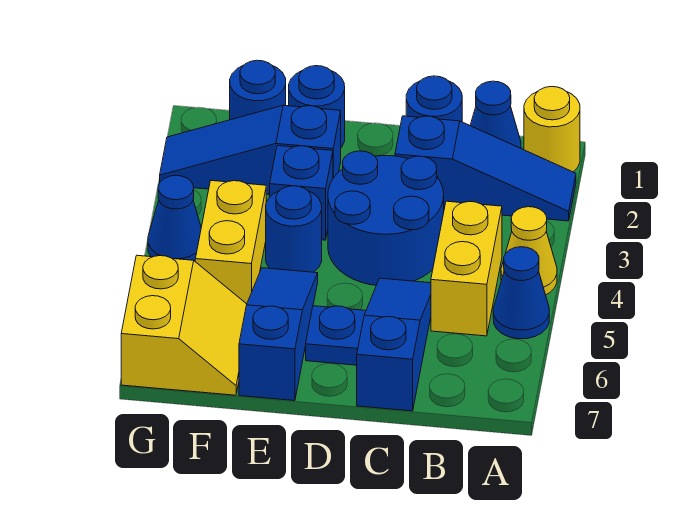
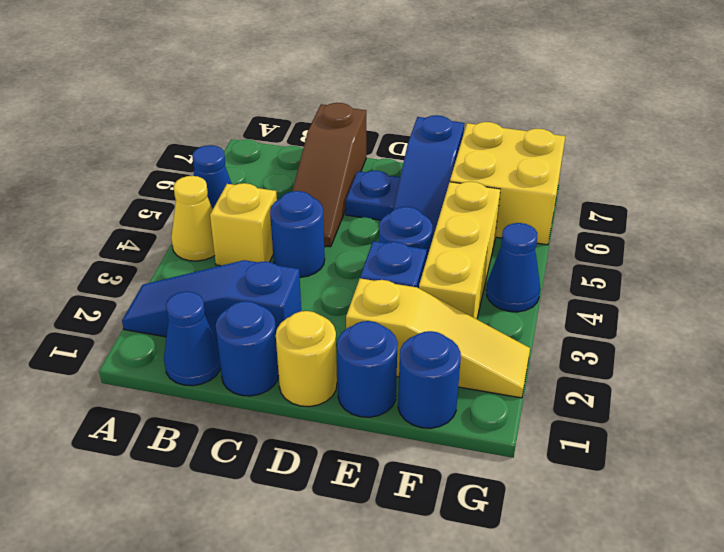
yellow round brick A1 level 1 -> yellow round brick D1 level 1
yellow brick B4:B5 level 1 -> yellow brick B4 level 1
blue round brick C3:D4 level 1 -> blue round brick C4 level 1
blue slope C5:C7 level 1 top 7 -> brown slope C5:C7 level 1 top 7
blue slope E2:G2 level 1 top E -> yellow slope E2:G2 level 1 top E
yellow brick F4:F5 level 1 -> yellow brick F3:F5 level 1
yellow slope F6:G7 level 1 top G -> yellow brick F6:G7 level 1

